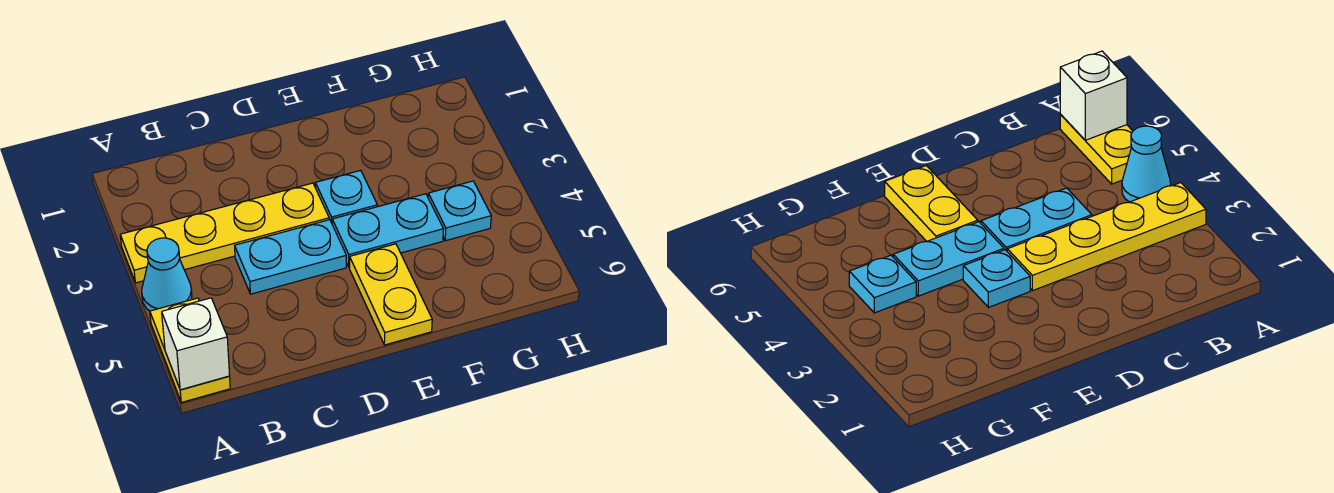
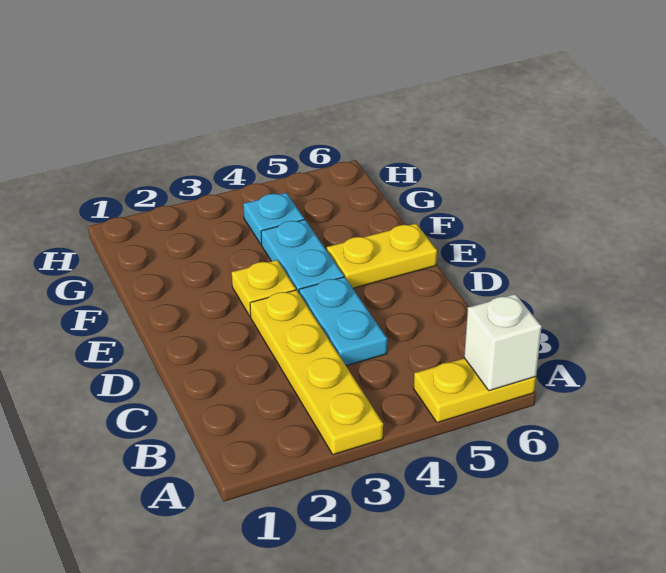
cyan cone A4 level 1 -> none
cyan plate E3 level 1 -> yellow plate E3 level 1

